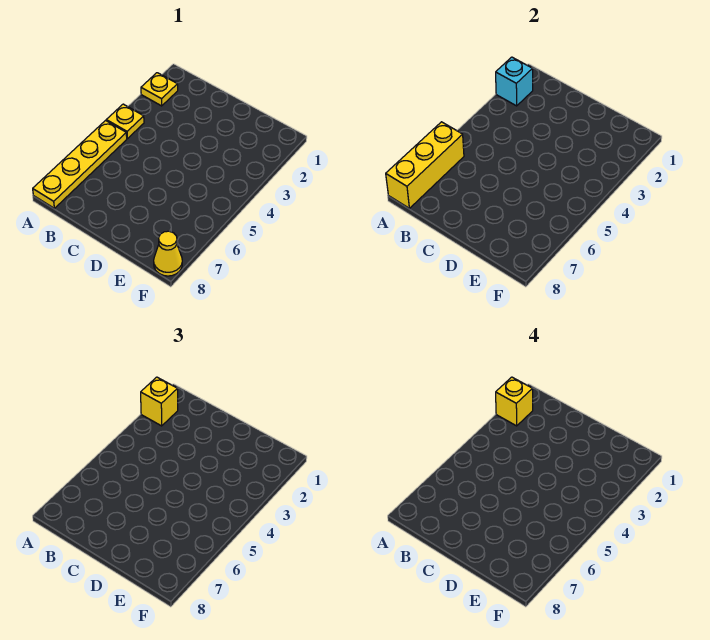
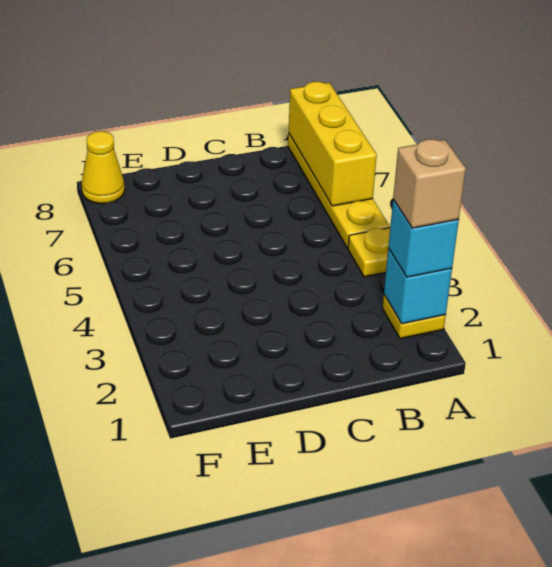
yellow brick A2 level 3 -> cyan brick A2 level 3
yellow brick A2 level 4 -> tan brick A2 level 4

